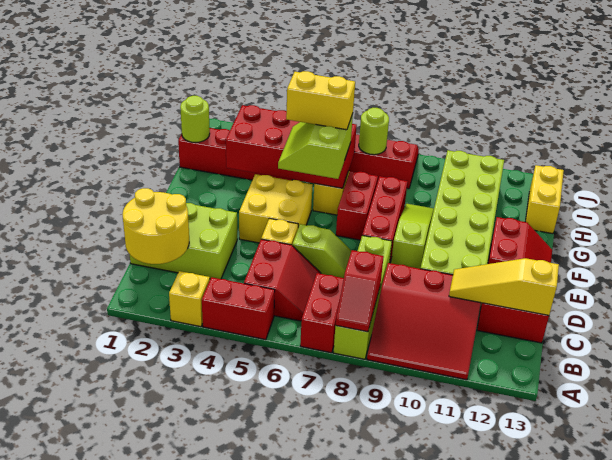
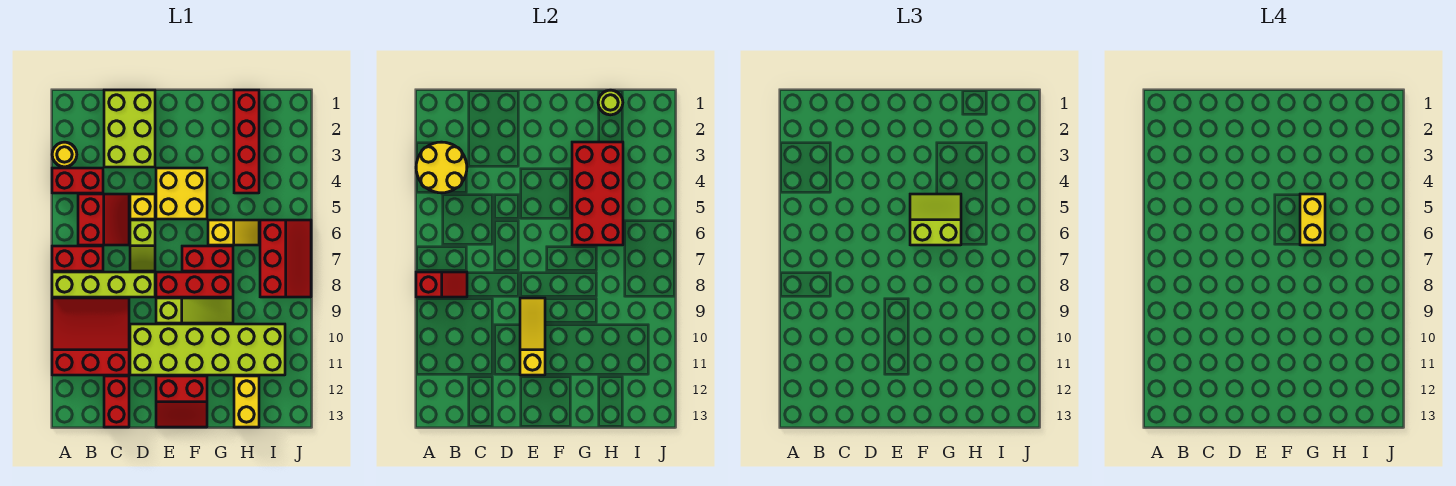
yellow brick A3 level 1 -> yellow round brick A3 level 1
red brick A4:A5 level 1 -> red brick A4:B4 level 1
red slope A8:B8 level 2 top B -> red slope A8:B8 level 2 top A
red slope A9:C11 level 1 top C -> red slope A9:C11 level 1 top 11
yellow round brick B1:C2 level 2 -> yellow round brick A3:B4 level 2
red slope B5:C6 level 1 top 5 -> red slope B5:C6 level 1 top B
yellow slope C11:C13 level 2 top 13 -> yellow slope E9:E11 level 2 top 11
yellow brick H13:I13 level 1 -> yellow brick H12:H13 level 1
lime round brick I7 level 2 -> none

